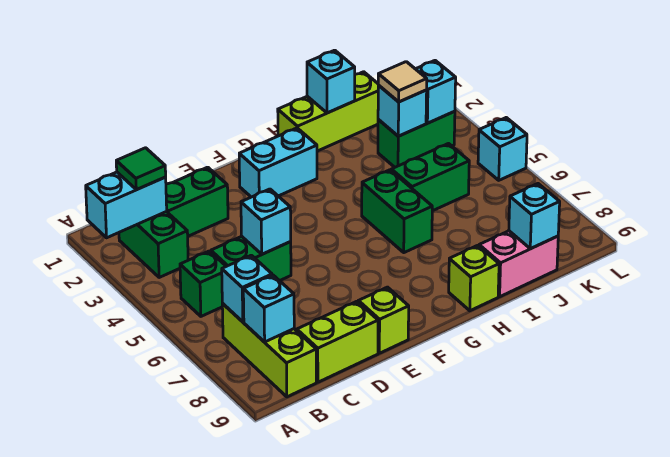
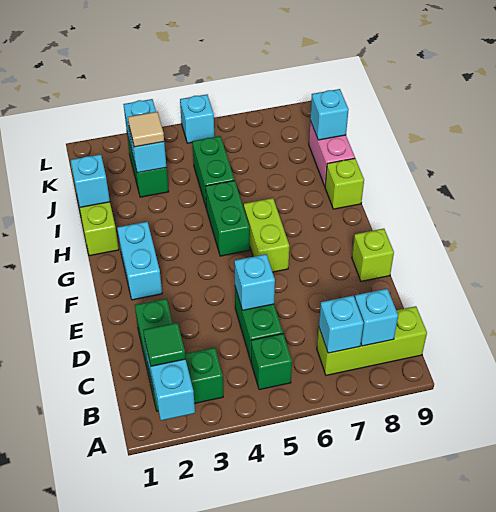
lime brick C9:D9 level 1 -> lime brick F6:G6 level 1
green brick H5:H6 level 1 -> green brick G5:H5 level 1

